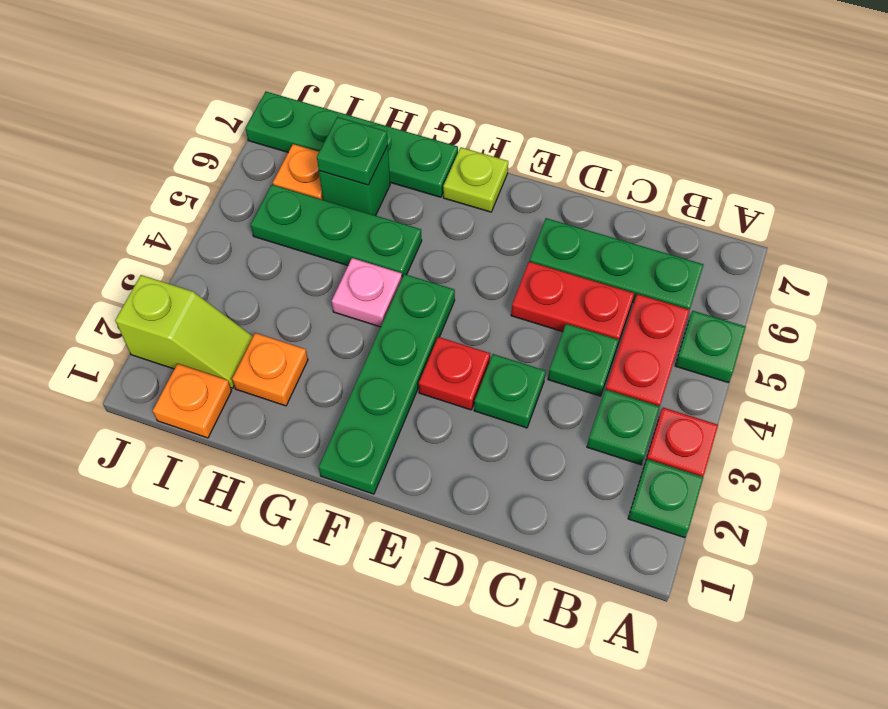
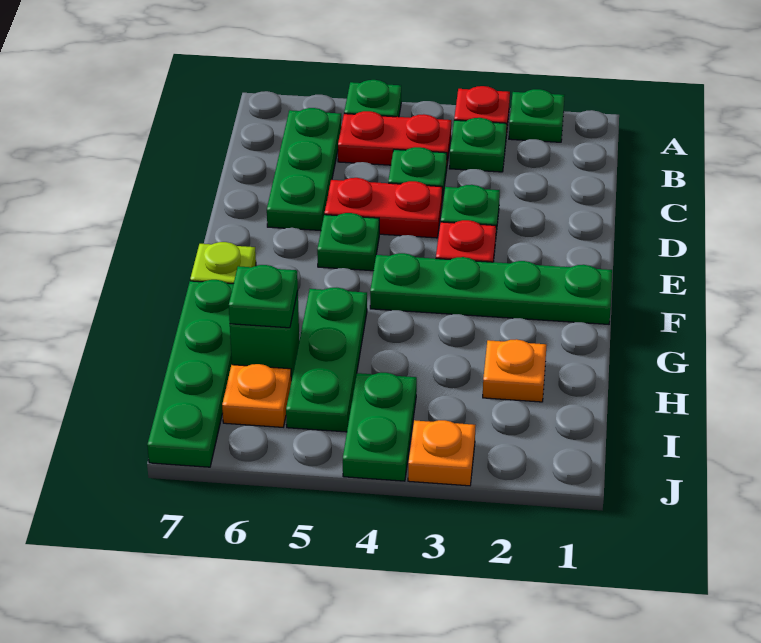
red plate C5:D5 level 1 -> red plate D4:D5 level 1
none -> green plate E5 level 1
pink plate G4 level 1 -> none
orange plate I1 level 1 -> orange plate J3 level 1
lime slope I2:J2 level 1 top J -> none
none -> green plate I4:J4 level 1

